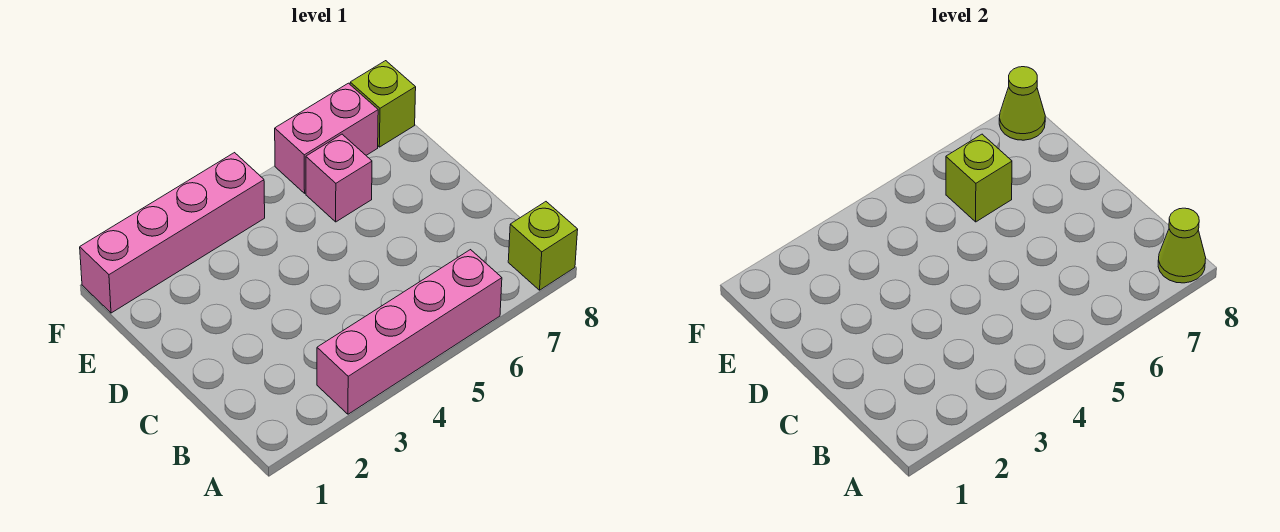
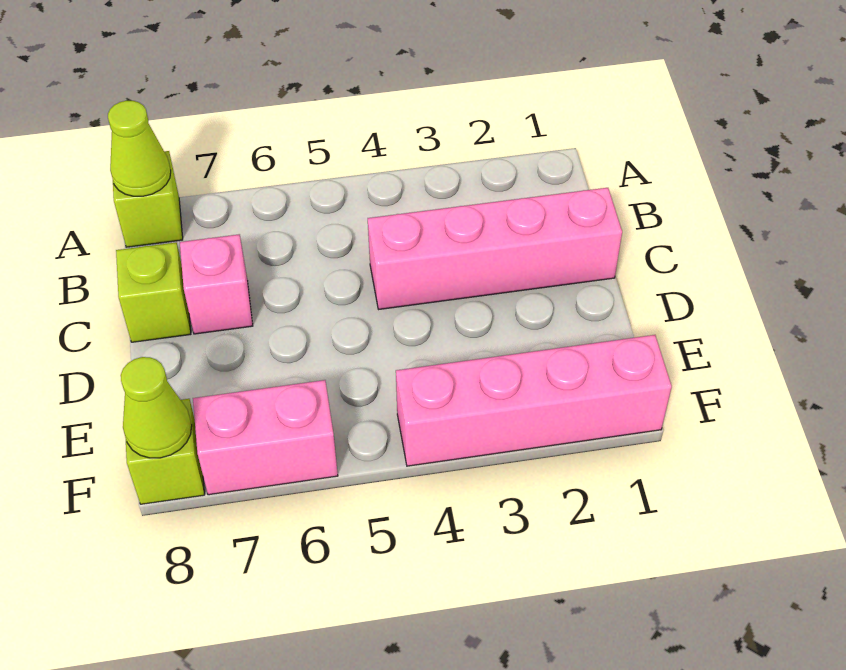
pink brick A3:A6 level 1 -> pink brick C1:C4 level 1
pink brick E6 level 1 -> pink brick C7 level 1
lime brick E6 level 2 -> lime brick C8 level 1

